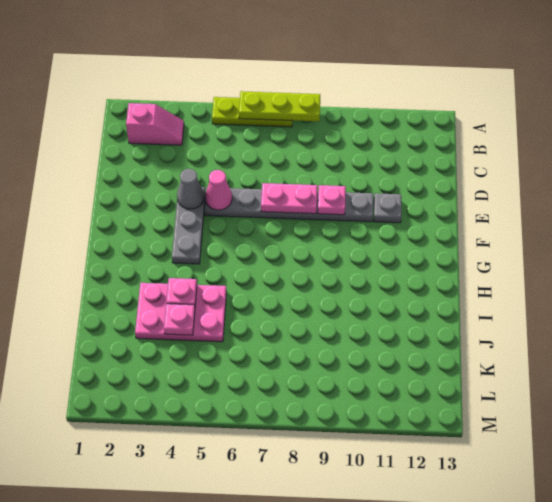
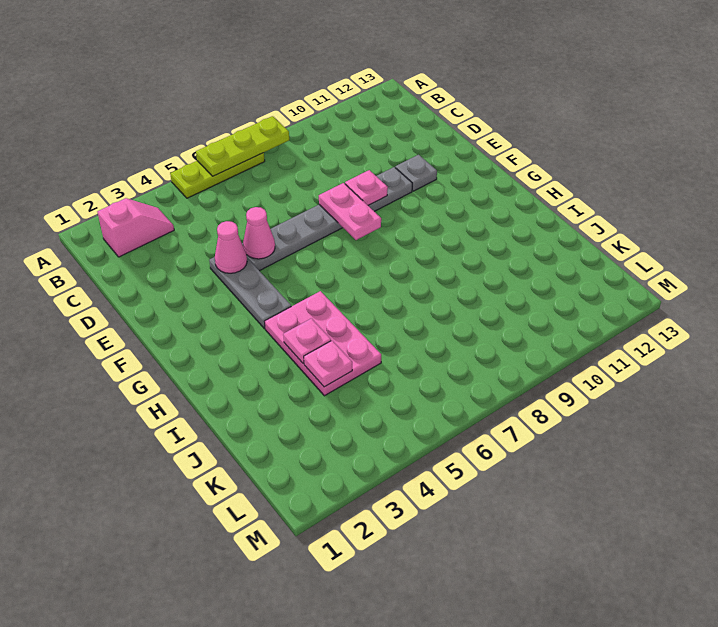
grey cone E4 level 2 -> pink cone E4 level 2
pink plate E7:E8 level 2 -> pink plate E8:F8 level 2
pink plate I3:J5 level 1 -> pink plate H4:J5 level 1

